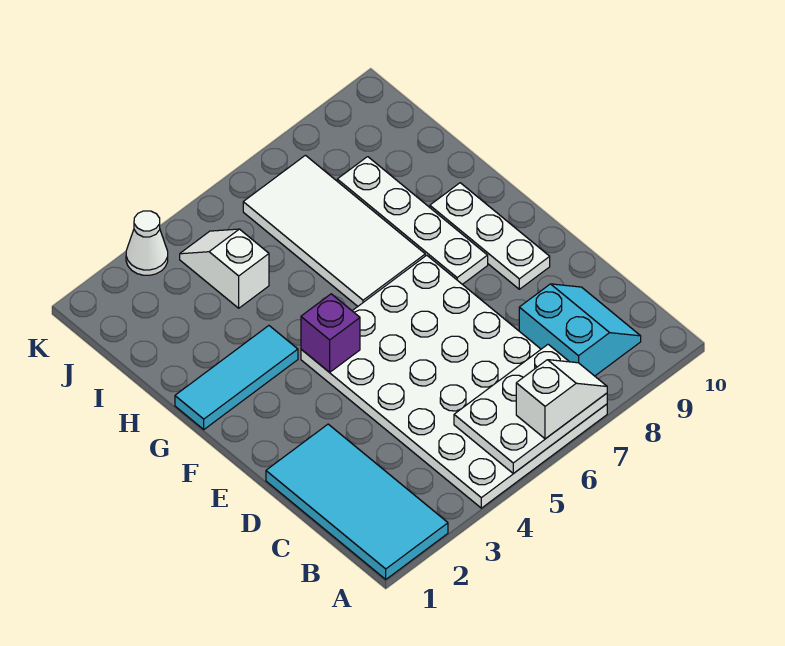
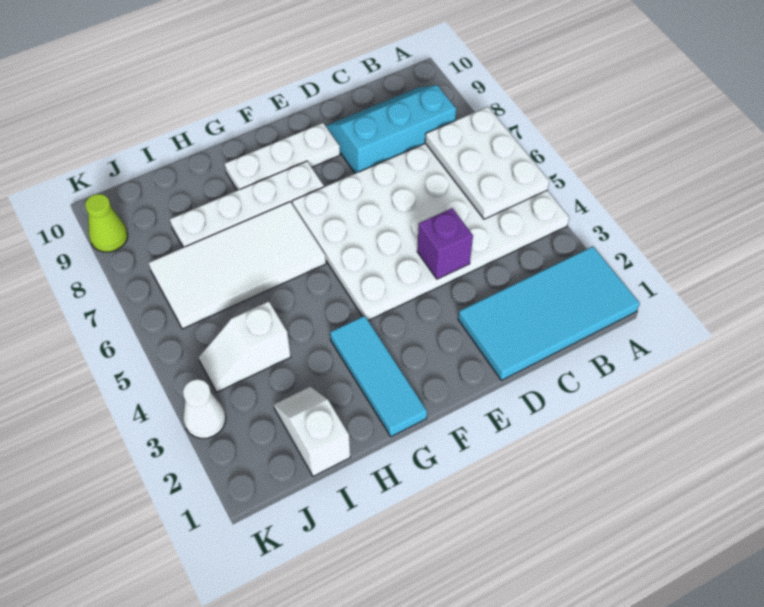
white slope A6:A7 level 3 top 6 -> white slope I1:I2 level 1 top 1
cyan slope B8:C9 level 1 top 8 -> cyan slope B8:D9 level 1 top 8
purple brick F4 level 2 -> purple brick D4 level 2
none -> lime cone K9 level 1

